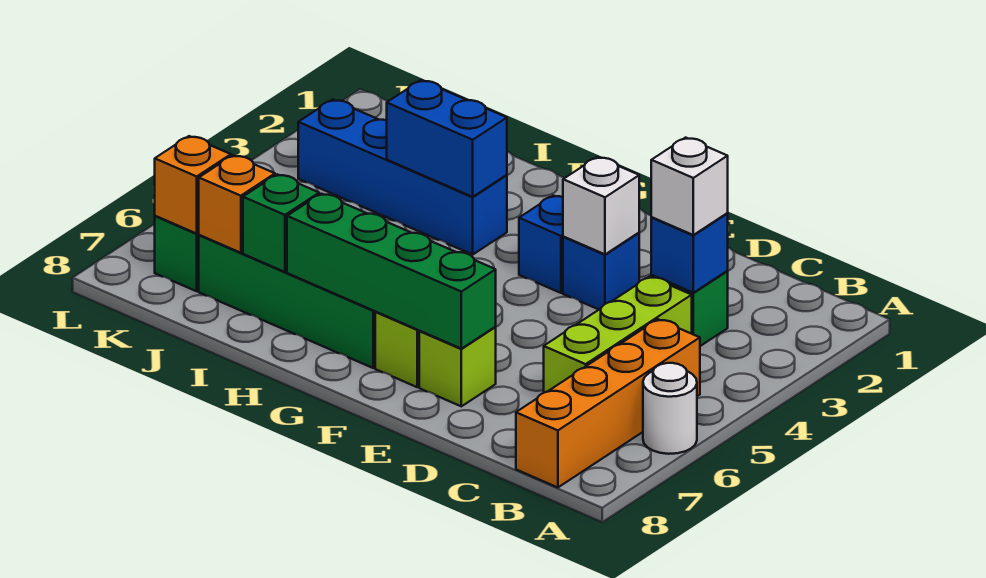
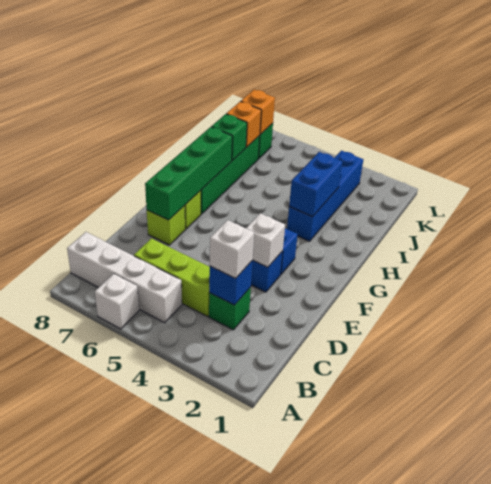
white round brick A6 level 1 -> white brick A6 level 1
orange brick B5:B8 level 1 -> white brick B5:B8 level 1

